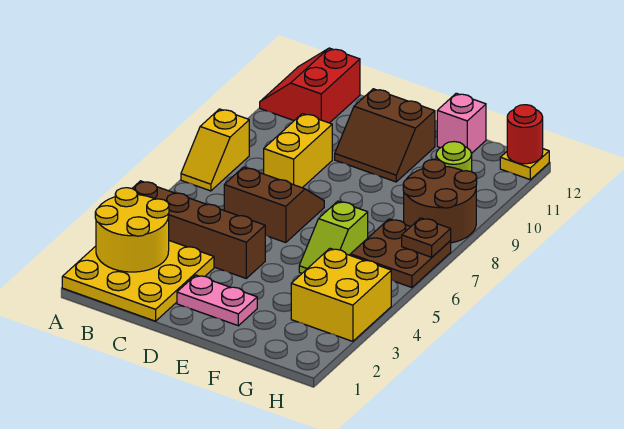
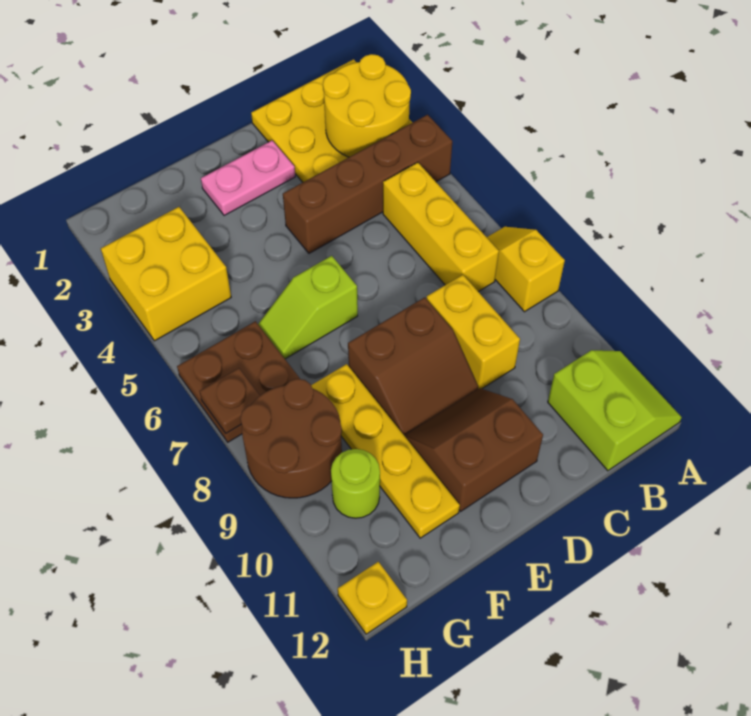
red slope A11:B12 level 1 top B -> lime slope A11:B12 level 1 top B
none -> yellow brick B5:B7 level 1
brown slope C6:D7 level 1 top 6 -> brown slope D8:E9 level 1 top 8
lime slope F5:F6 level 1 top 6 -> lime slope E6:F6 level 1 top E
none -> yellow plate F8:F11 level 1
pink brick F12 level 1 -> none
red round brick H12 level 2 -> none

